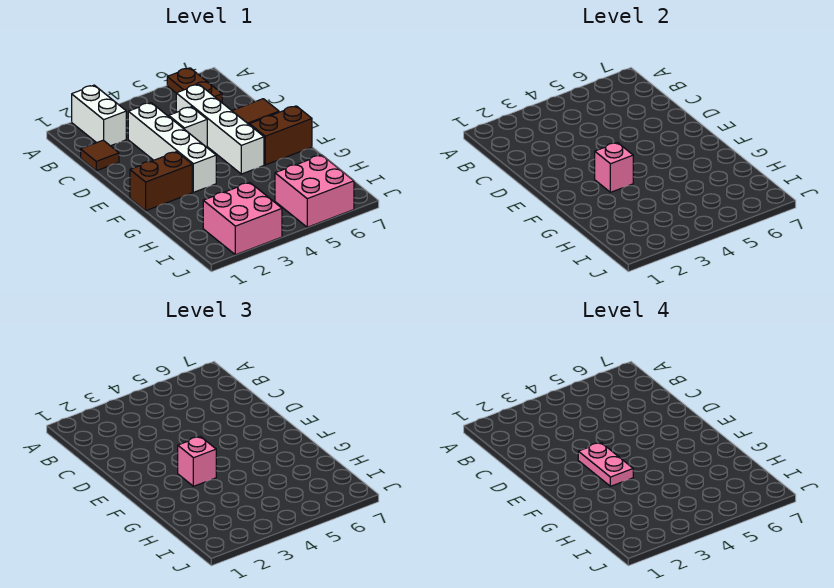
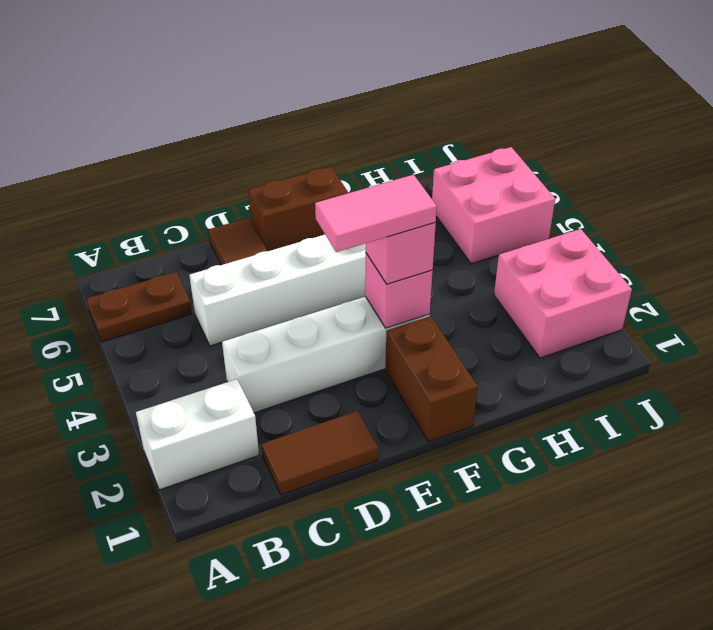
brown tile C1 level 1 -> brown tile C1:D1 level 1
white brick D4 level 1 -> none
pink plate E3:F3 level 4 -> pink tile E3:F3 level 4
brown brick F6:F7 level 1 -> brown brick E7:F7 level 1

